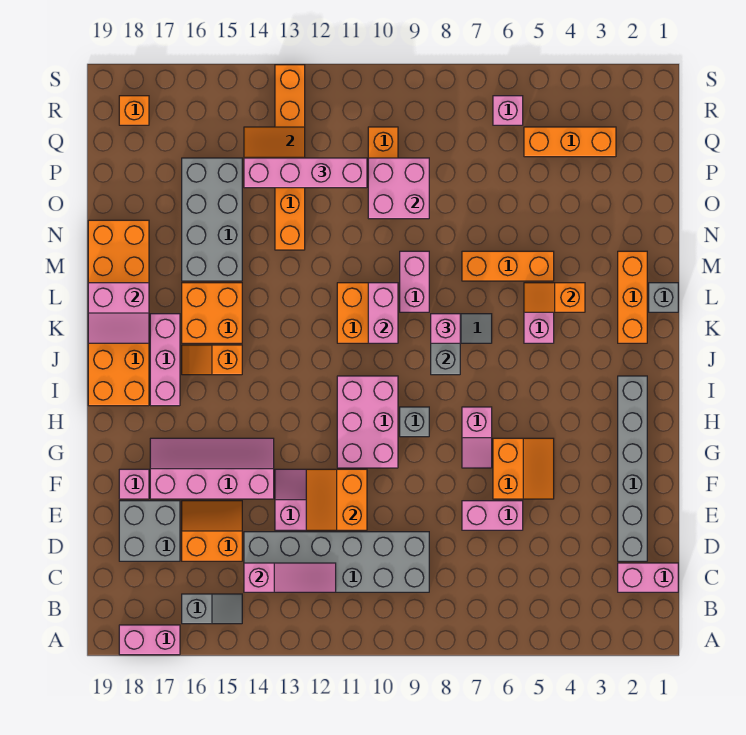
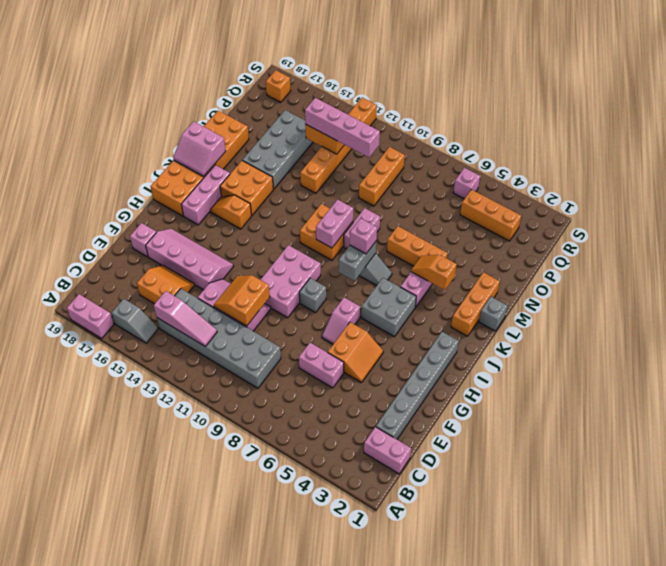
grey brick D17:E18 level 1 -> grey brick I5:J6 level 1
pink brick O9:P10 level 2 -> none

